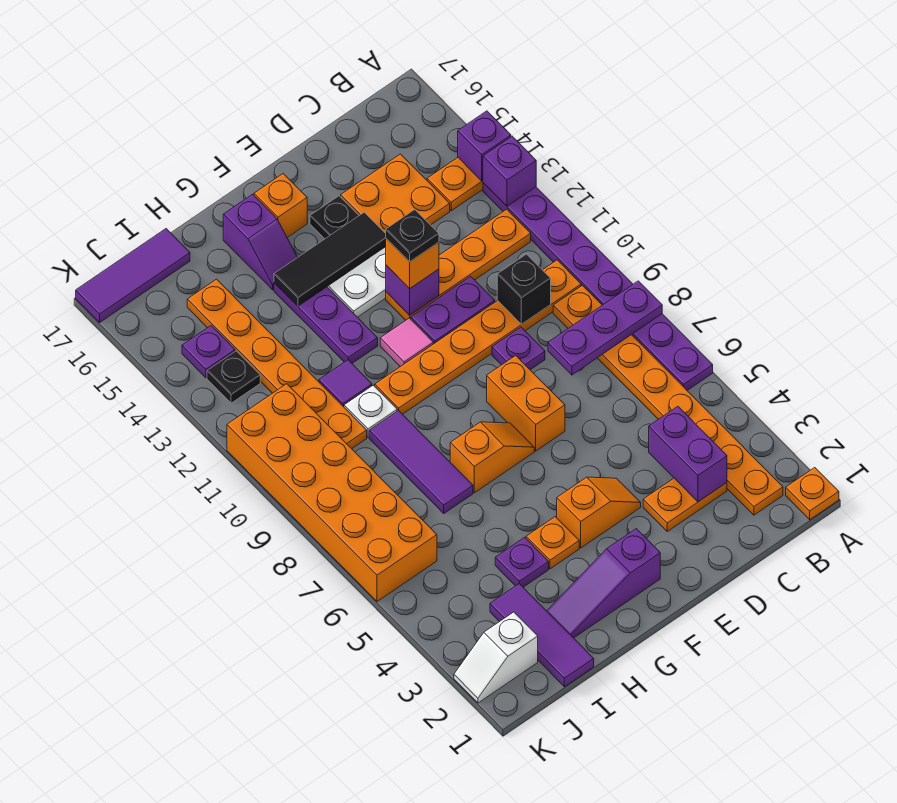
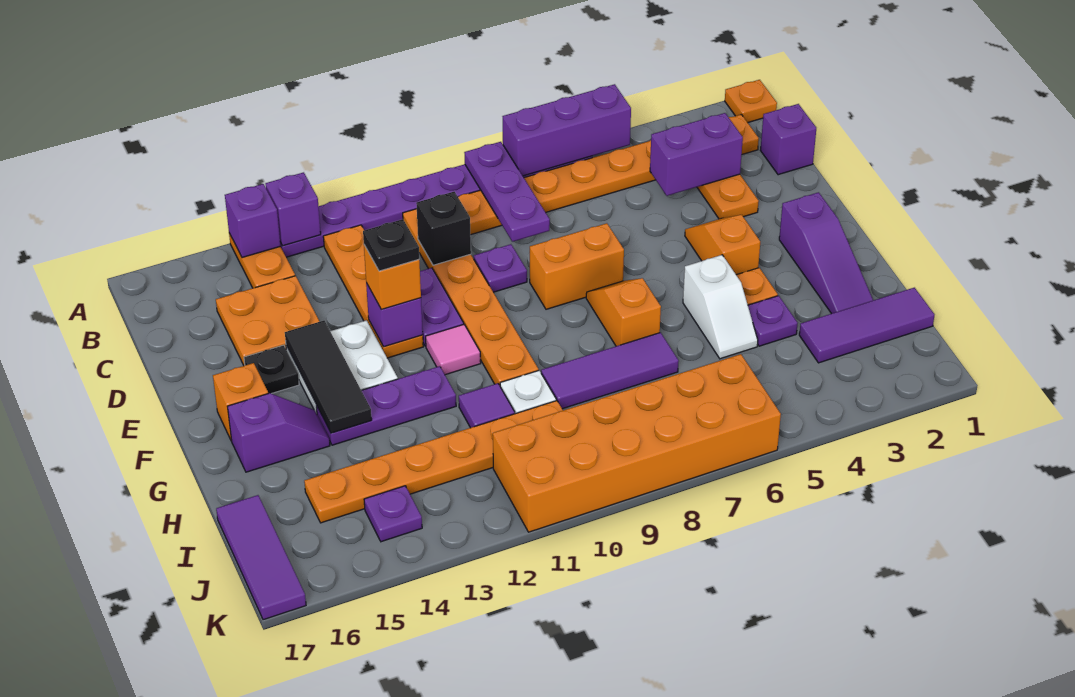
none -> purple brick A5:A7 level 2
none -> purple brick C1 level 1
white slope J2:K2 level 1 top J -> white slope G5:H5 level 1 top G
black plate J13 level 1 -> none

